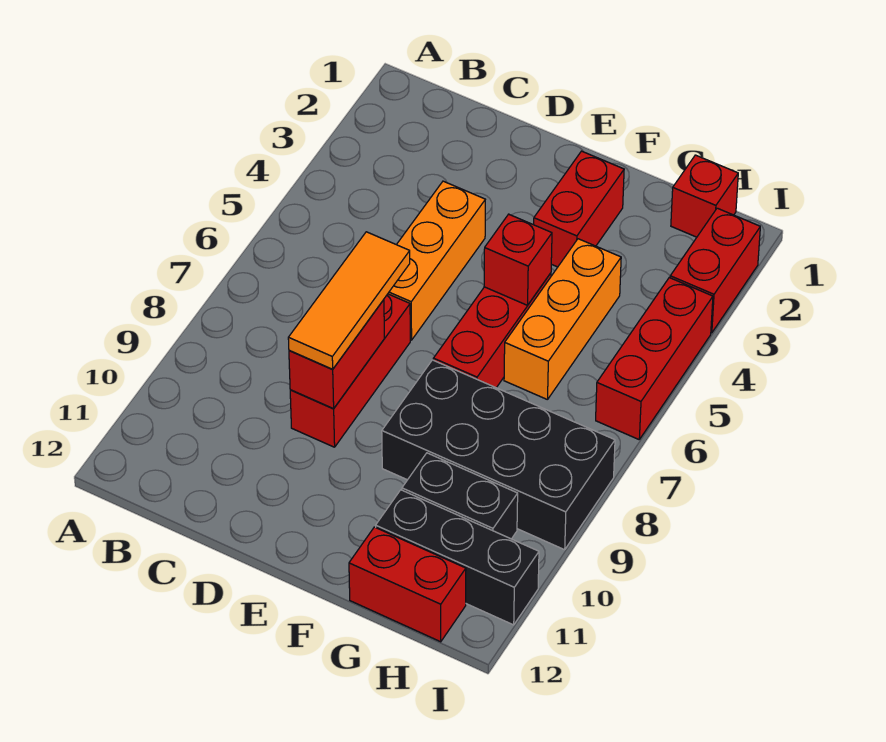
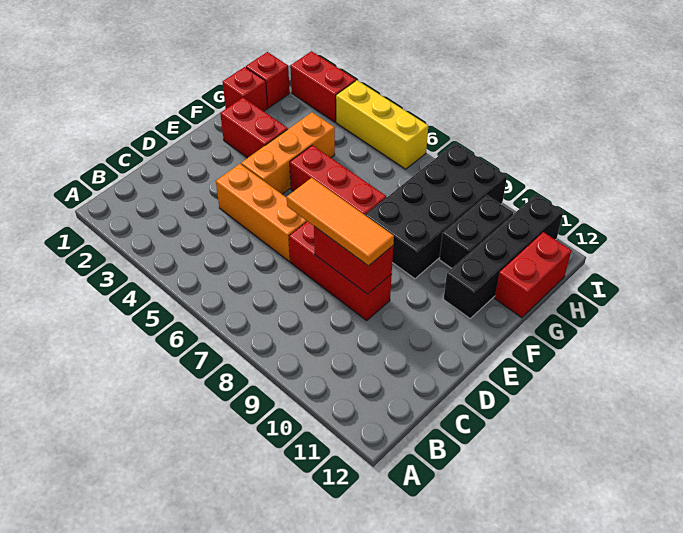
red brick F5 level 2 -> red brick G1 level 1
orange brick G4:G6 level 1 -> orange brick E4:G4 level 1
black brick G11:I11 level 1 -> black brick F11:I11 level 1
red brick I4:I6 level 1 -> yellow brick I4:I6 level 1

